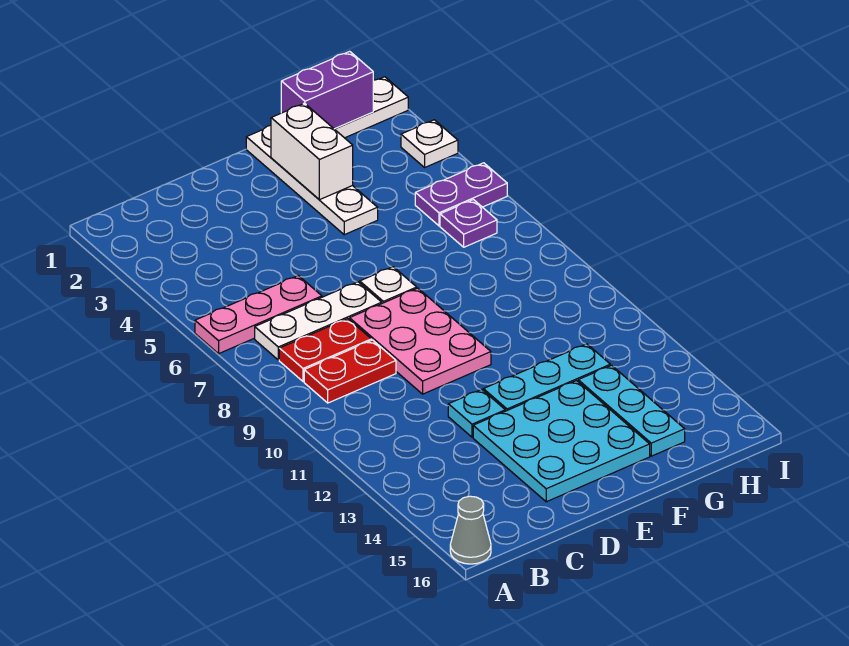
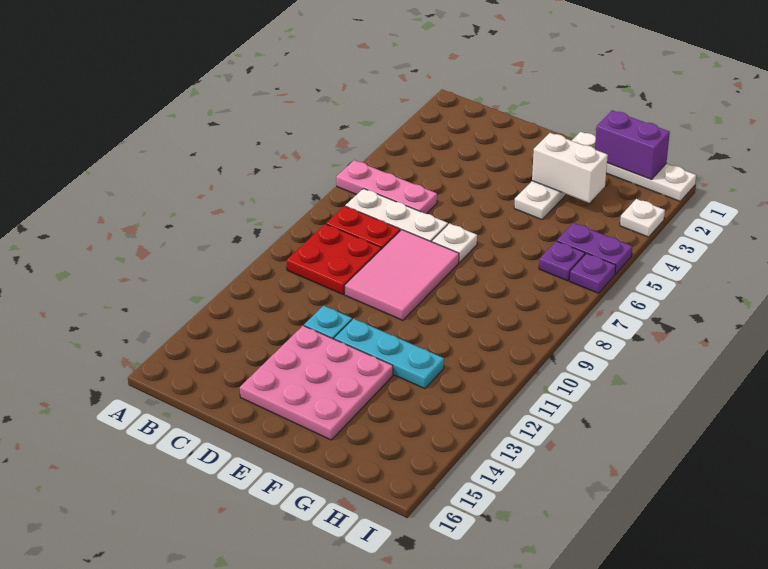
grey cone A16 level 1 -> none
red plate B9:C9 level 1 -> red plate B9:C10 level 1
pink plate D8:E10 level 1 -> pink tile D8:E10 level 1
cyan plate D13:F15 level 1 -> pink plate D13:F15 level 1
white brick F2:F3 level 2 -> white brick F3:G3 level 2
cyan plate G13:G15 level 1 -> none
none -> purple plate I6 level 1

